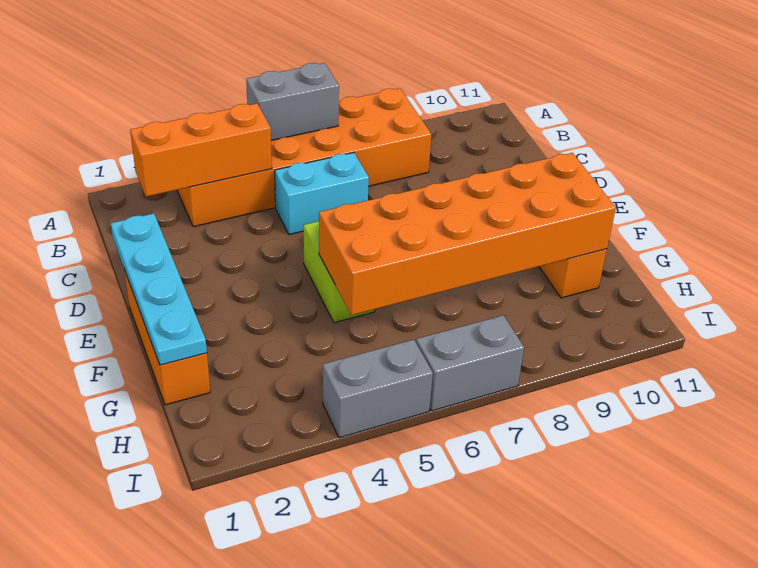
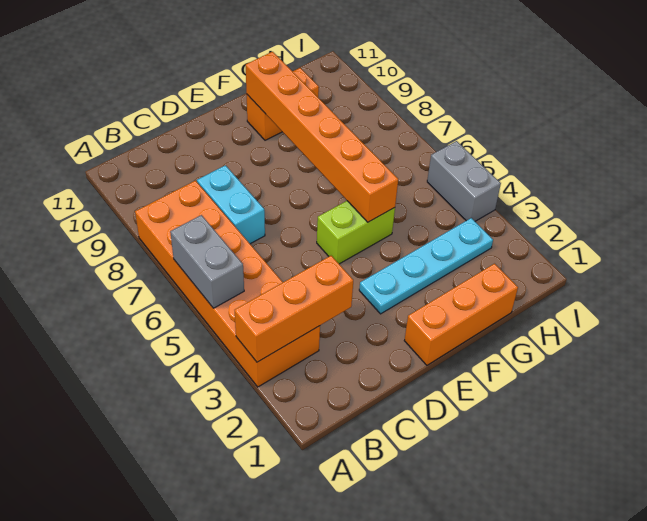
orange brick B2:B4 level 2 -> orange brick A3:C3 level 2
cyan brick C5:C6 level 1 -> cyan brick C7:C8 level 1
cyan plate D1:G1 level 2 -> cyan plate E3:H3 level 1
orange brick F5:G10 level 2 -> orange brick F5:F10 level 2
grey brick I6:I7 level 1 -> none

